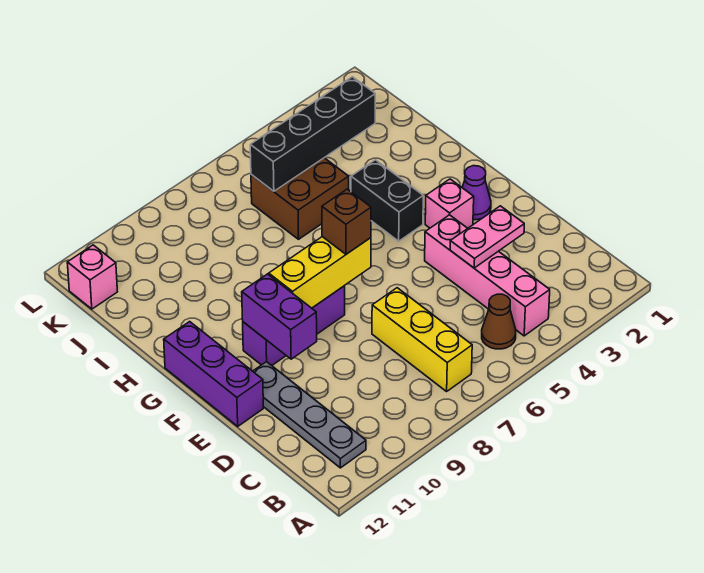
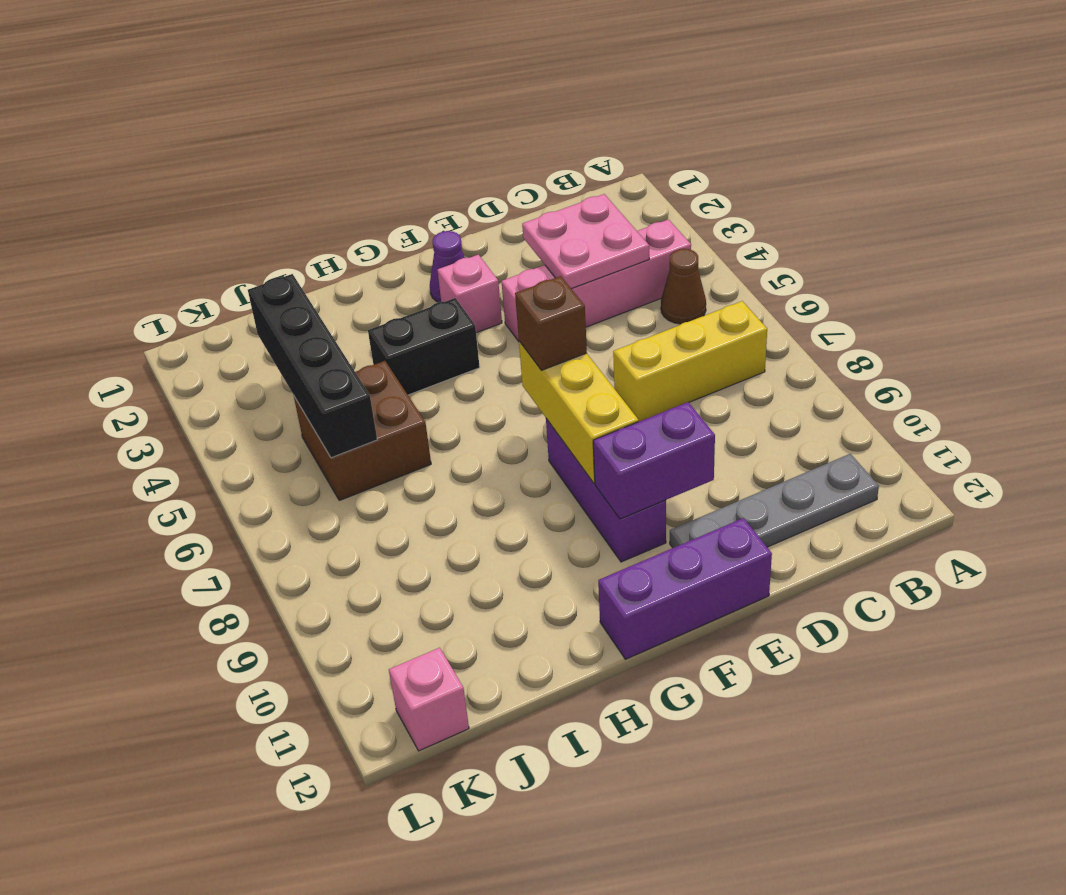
pink plate D3:D4 level 2 -> pink plate C3:D4 level 2

